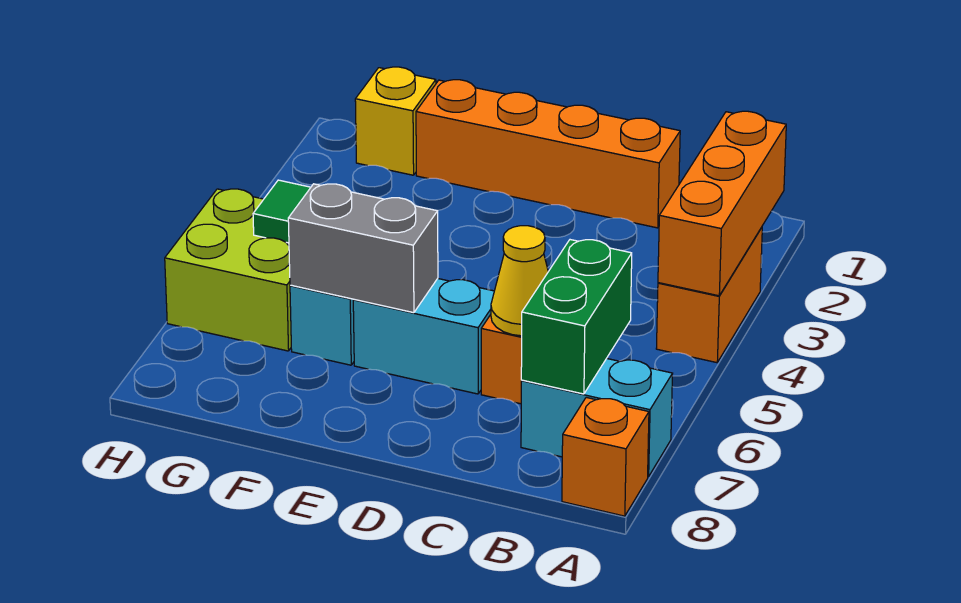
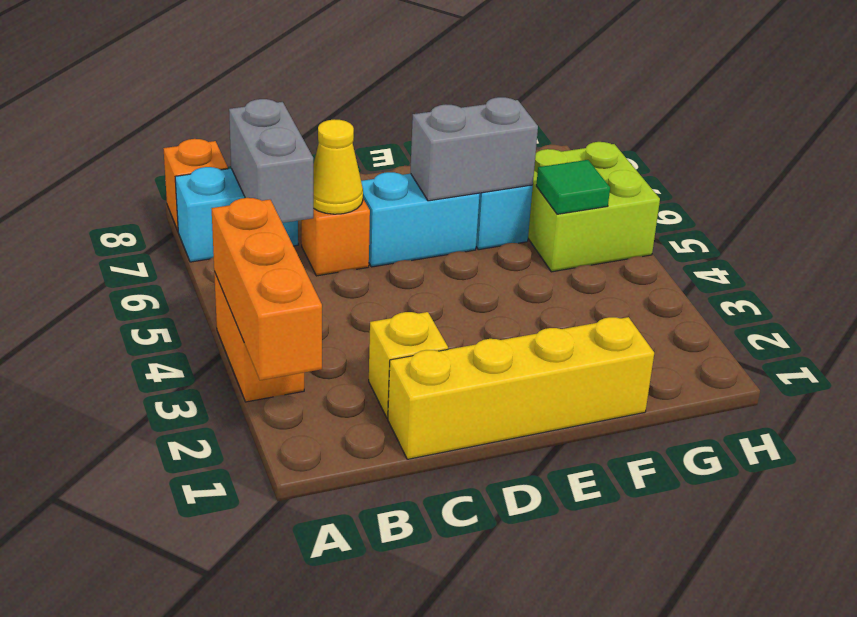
green brick B6:B7 level 2 -> grey brick B6:B7 level 2
orange brick C1:F1 level 1 -> yellow brick C1:F1 level 1
yellow brick G1 level 1 -> yellow brick C2 level 1

